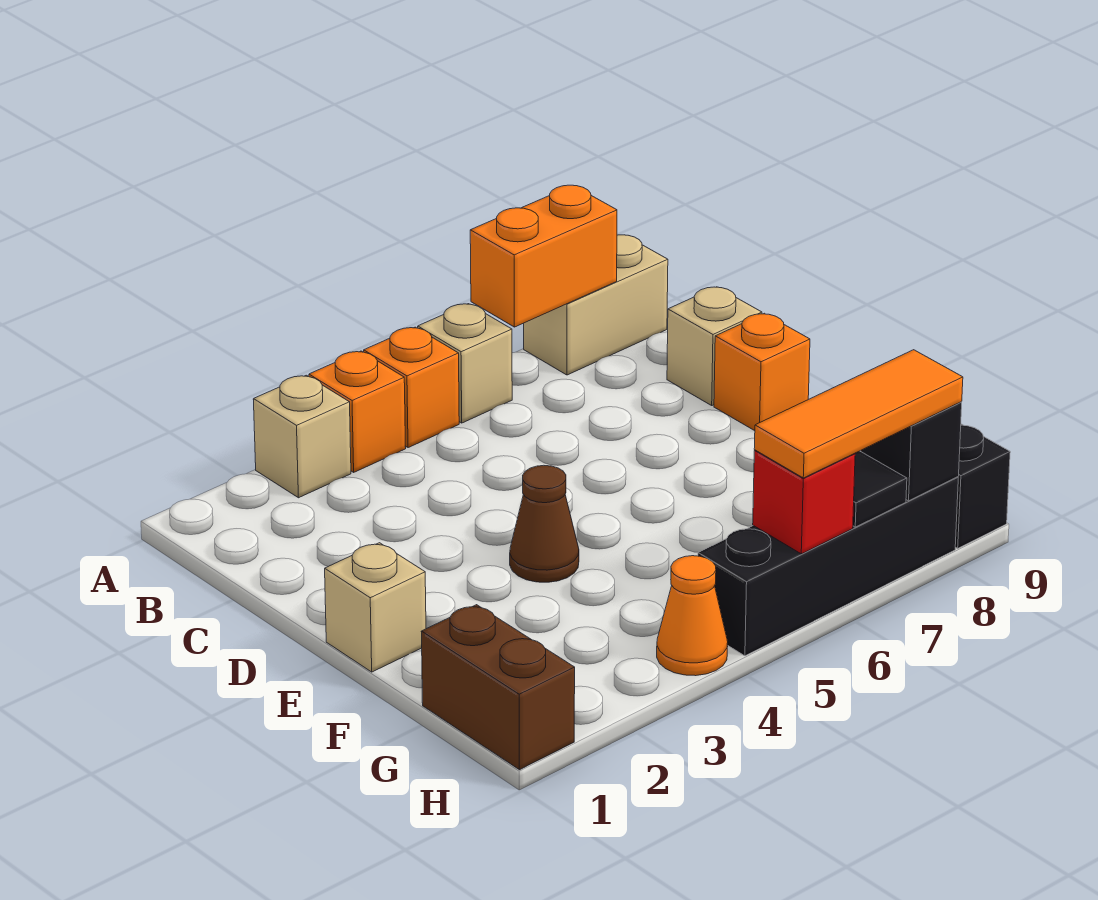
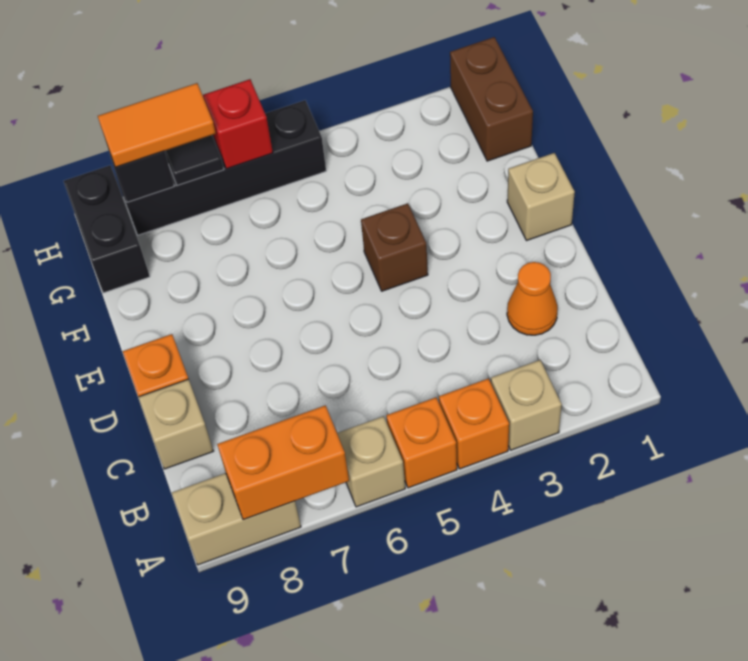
brown cone E4 level 1 -> brown brick E4 level 1
orange cone H4 level 1 -> orange cone C2 level 1
orange tile H6:H8 level 3 -> orange tile H7:H8 level 3

